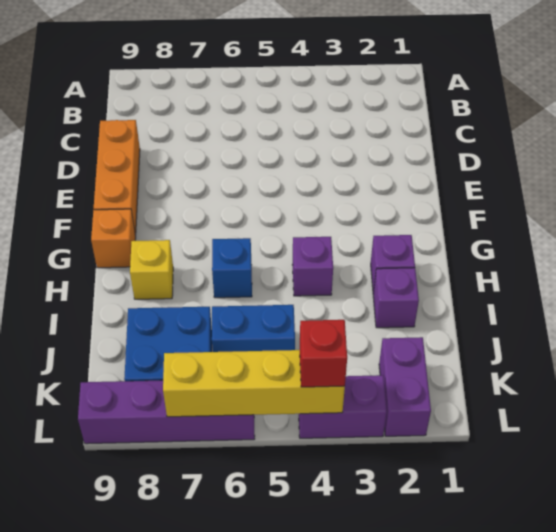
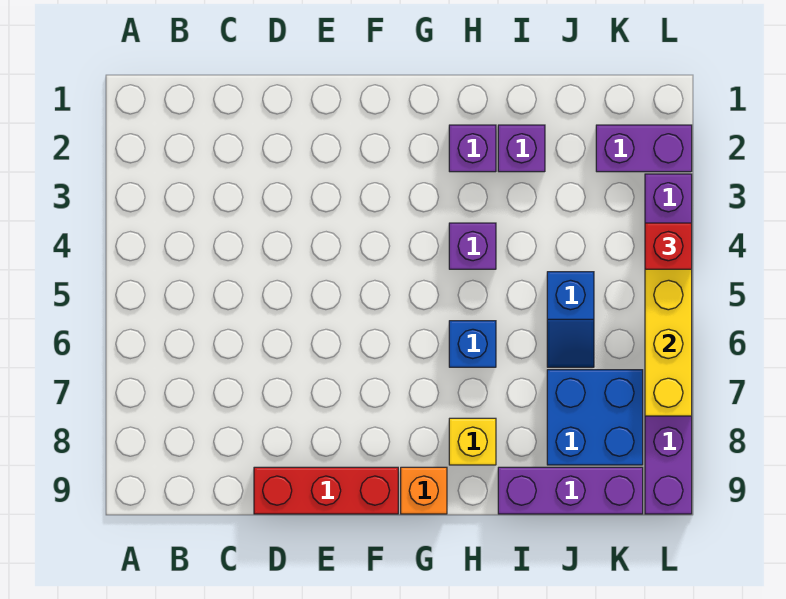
orange brick D9:F9 level 1 -> red brick D9:F9 level 1
none -> purple brick I9:K9 level 1
blue brick J5:J6 level 1 -> blue slope J5:J6 level 1 top 5

